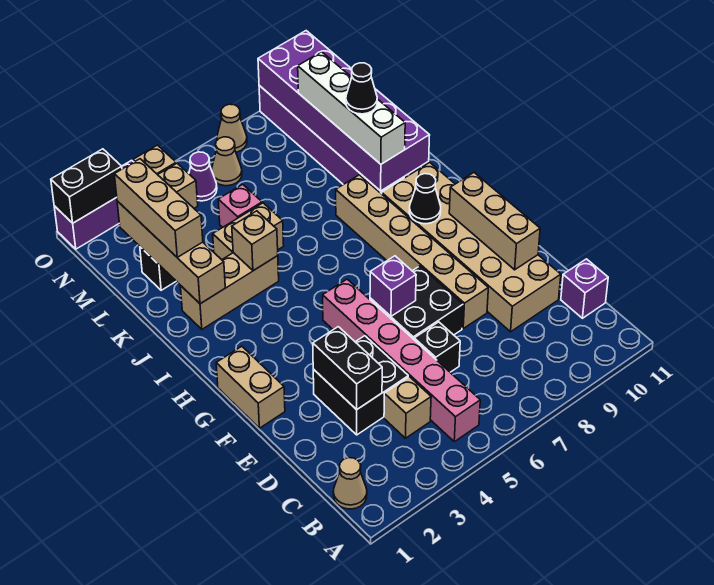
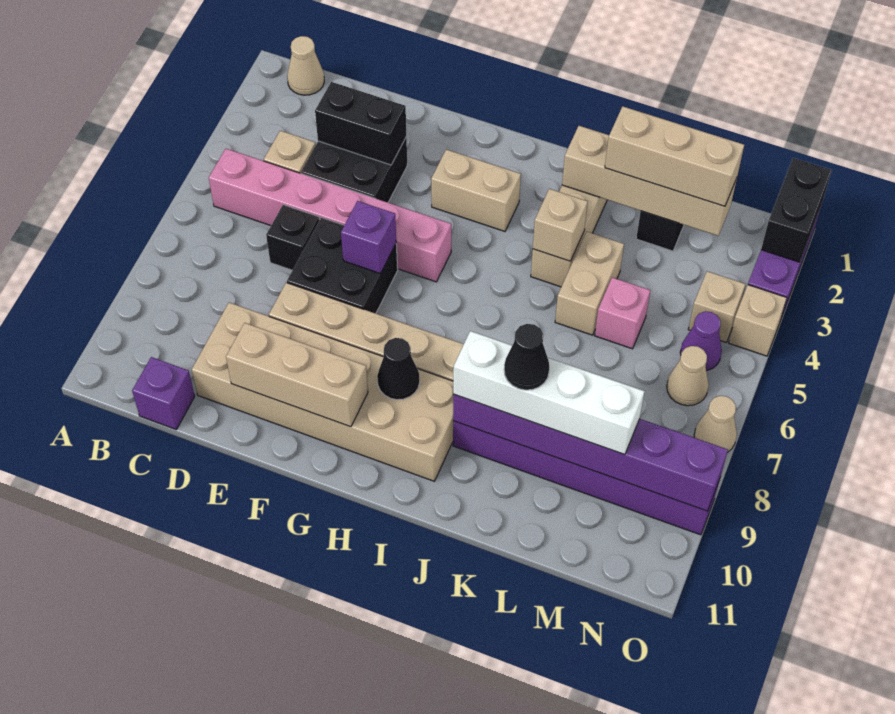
tan brick F1:G1 level 1 -> tan brick G3:H3 level 1
purple brick J9:O10 level 2 -> purple brick J9:O9 level 2

